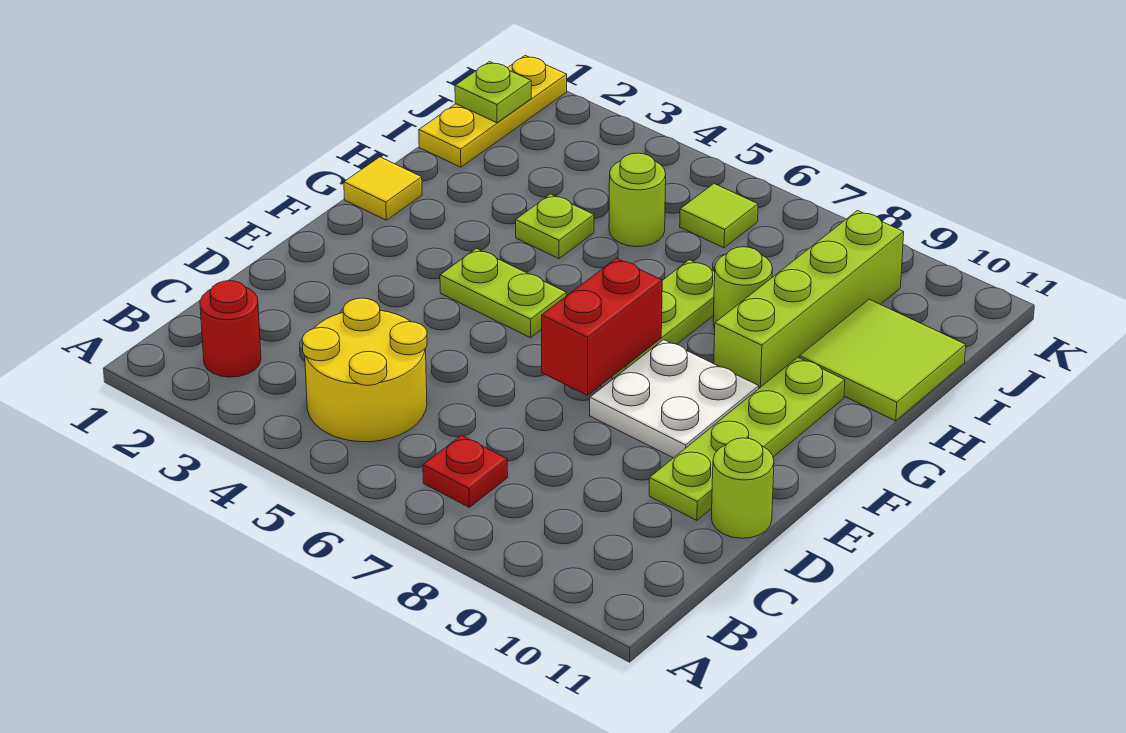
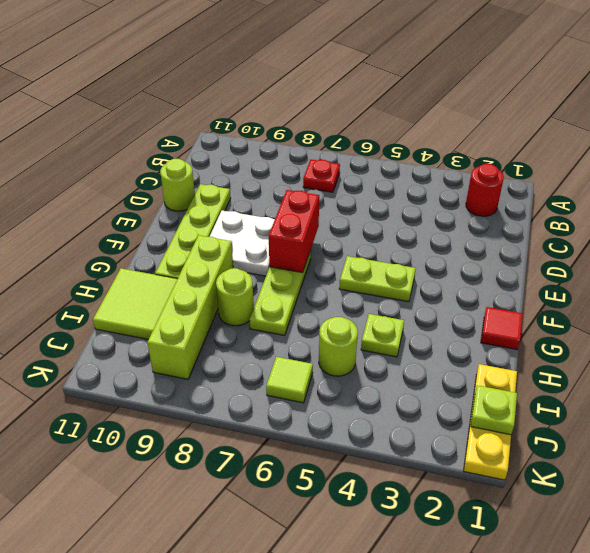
yellow round brick B4:C5 level 1 -> none
yellow tile G1 level 1 -> red tile G1 level 1

